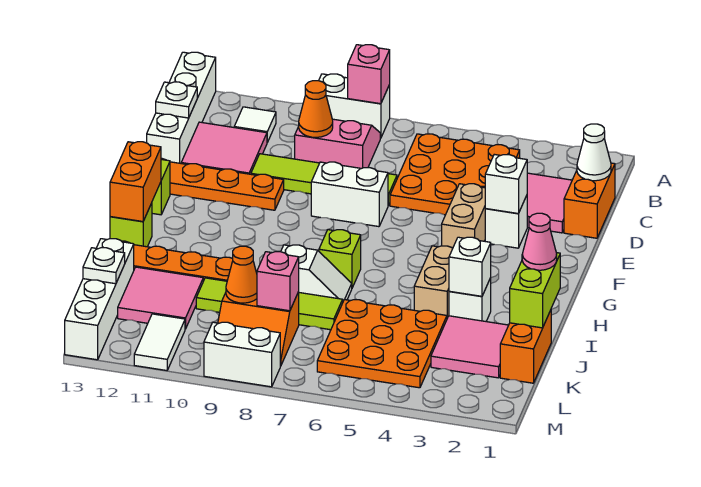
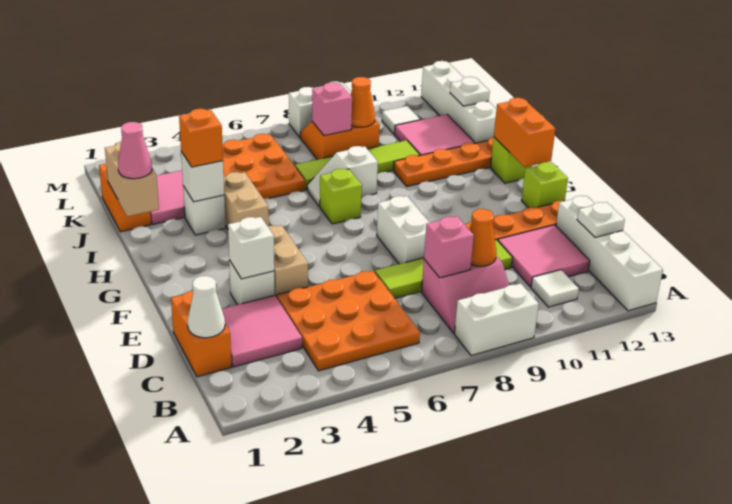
pink brick A8 level 2 -> pink brick C8 level 2
white brick E7:E8 level 1 -> white brick E8:F8 level 1
lime brick I1:J1 level 2 -> tan brick I1:J1 level 2
none -> orange brick I3 level 3
white tile L11:M11 level 1 -> white tile L11 level 1

